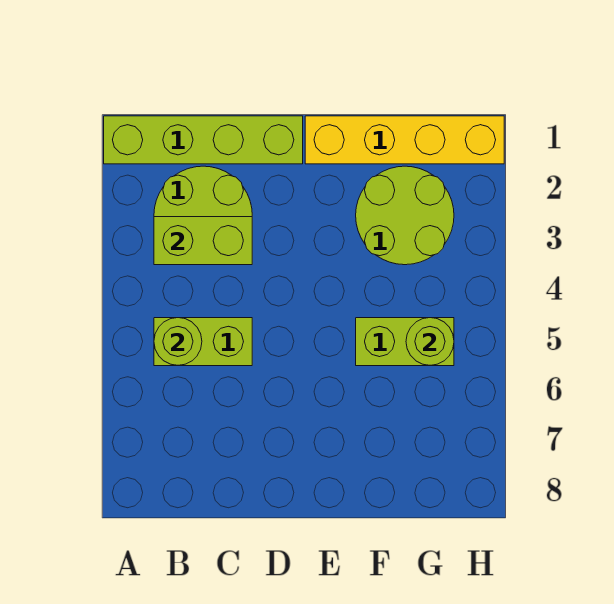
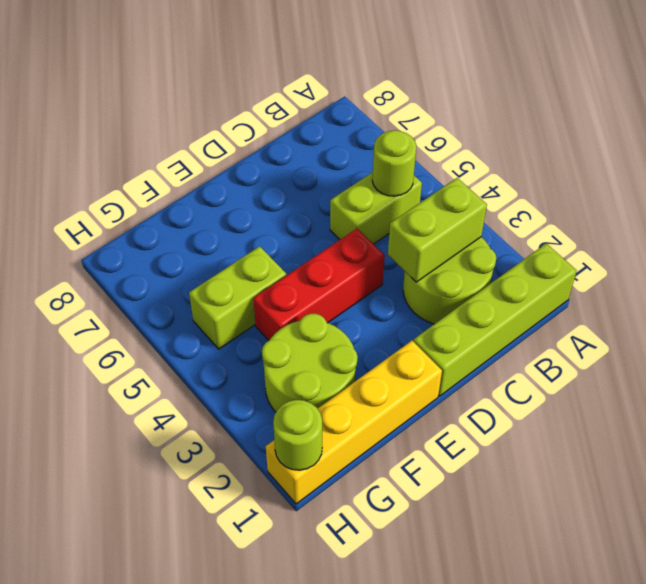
none -> red brick D4:F4 level 1
lime round brick G5 level 2 -> lime round brick H1 level 2

